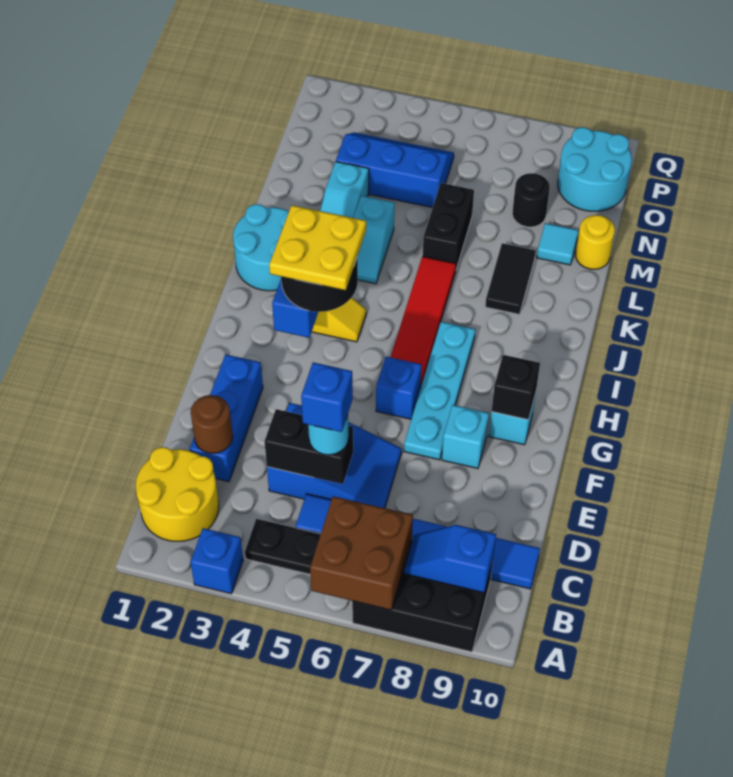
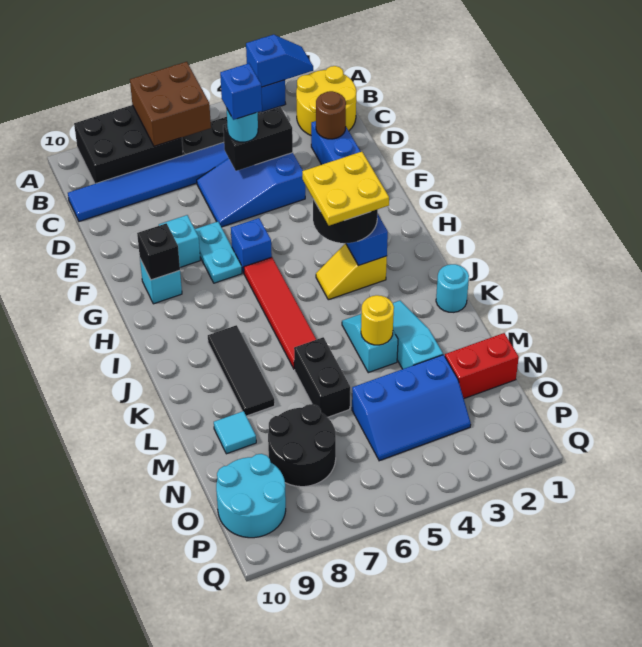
blue slope B8:B9 level 2 top 9 -> blue slope A2:A3 level 2 top 3
cyan plate F7:I7 level 1 -> cyan plate F7:G7 level 1
cyan round brick J1:K2 level 1 -> cyan round brick K1 level 1
black tile K8:L8 level 1 -> black tile J8:L8 level 1
yellow round brick M10 level 1 -> yellow round brick L4 level 2
none -> red brick N1:N2 level 1
black round brick N8 level 1 -> black round brick N7:O8 level 1

